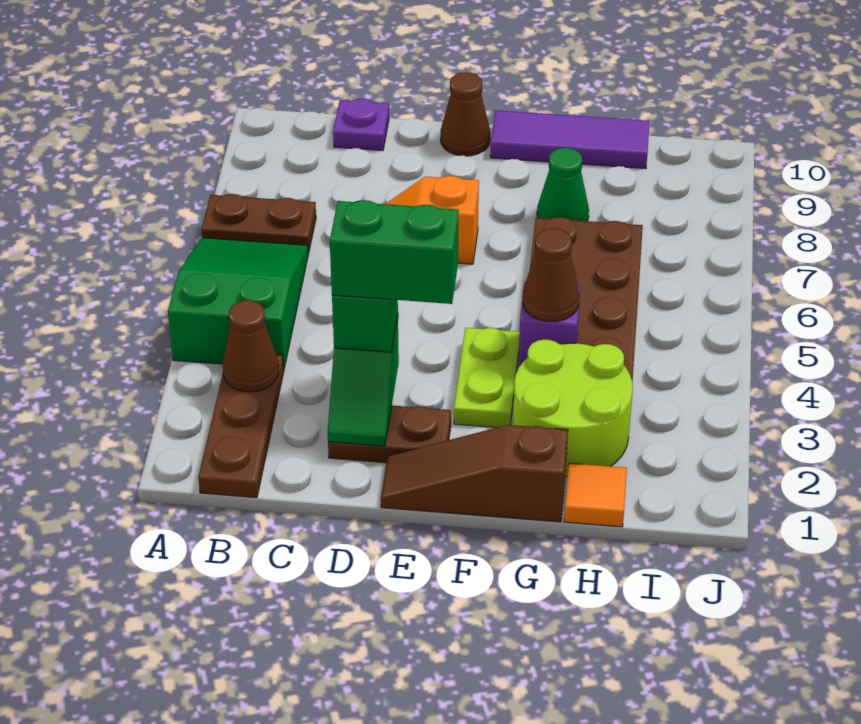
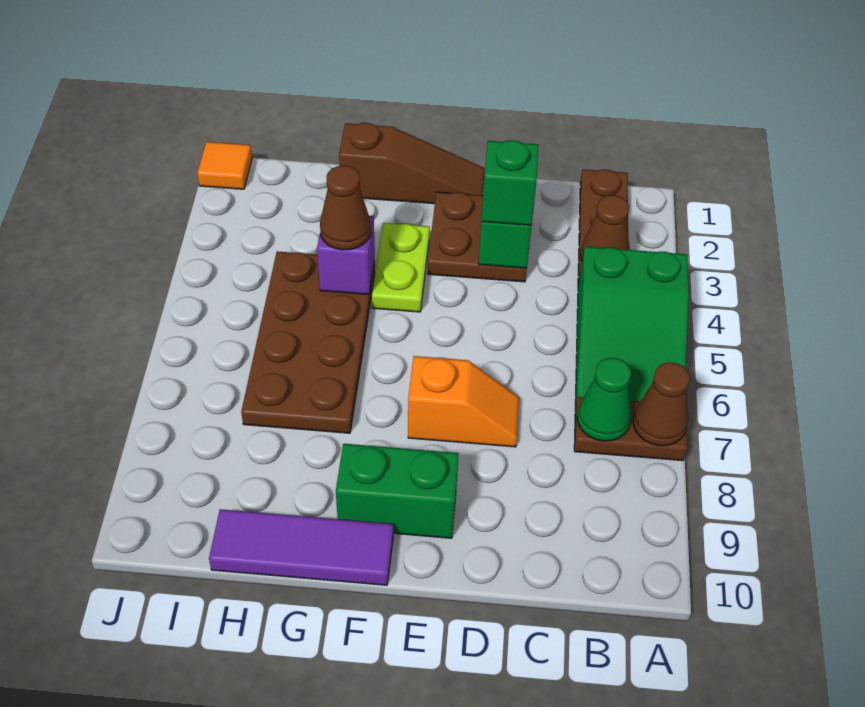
purple plate C10 level 1 -> none
brown plate D2:E2 level 1 -> brown plate D2:E3 level 1
green brick D3:E3 level 4 -> green brick E9:F9 level 1
brown cone E10 level 1 -> brown cone A7 level 2
lime round brick G2:H3 level 1 -> none
green cone G8 level 1 -> green cone B7 level 2
orange tile H1 level 1 -> orange tile J1 level 1

